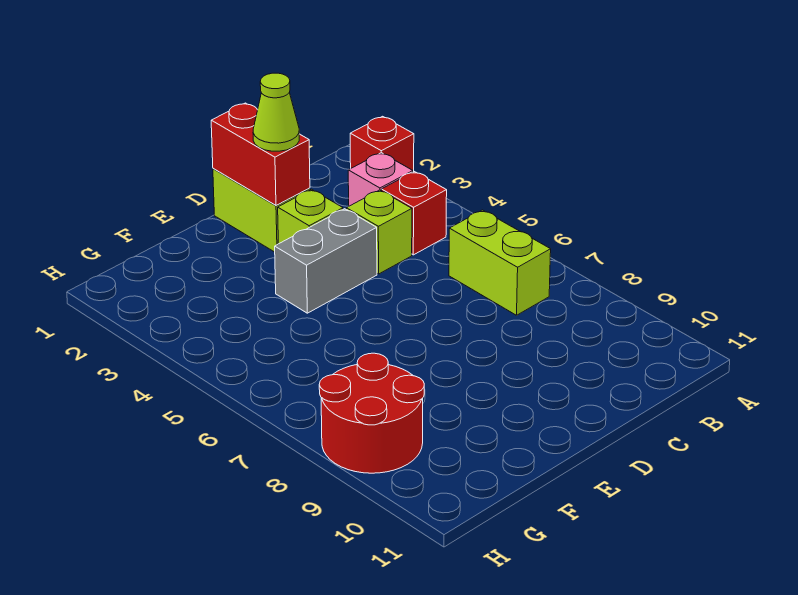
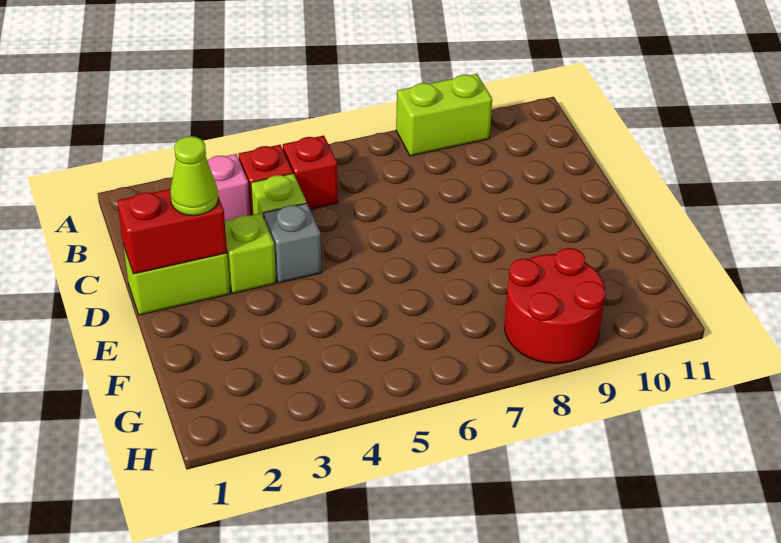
red brick A2 level 1 -> red brick B5 level 1
lime brick B6:B7 level 1 -> lime brick A8:A9 level 1
grey brick D4:E4 level 1 -> grey brick D4 level 1

